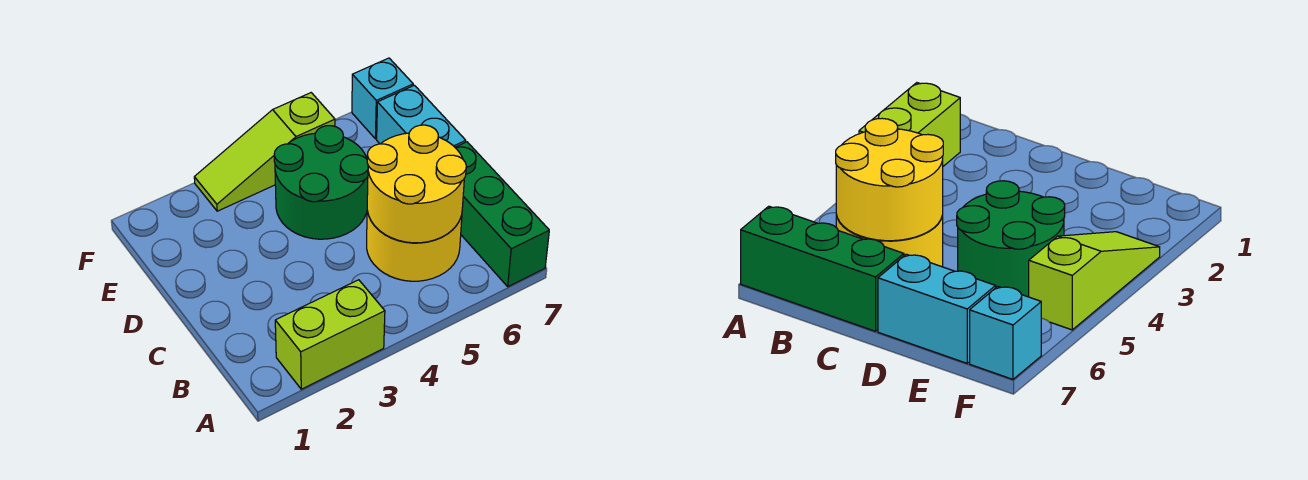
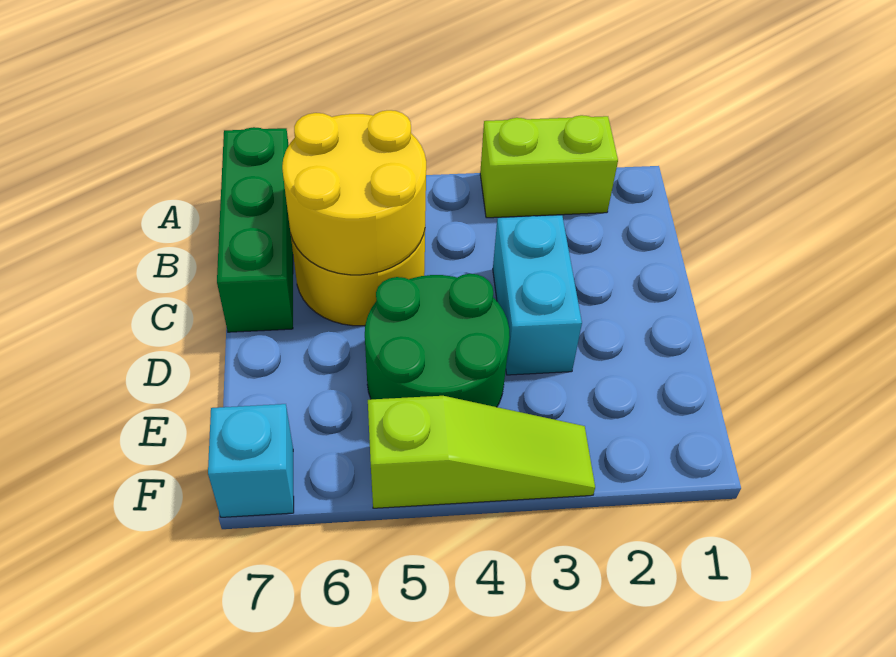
cyan brick D7:E7 level 1 -> cyan brick C3:D3 level 1

